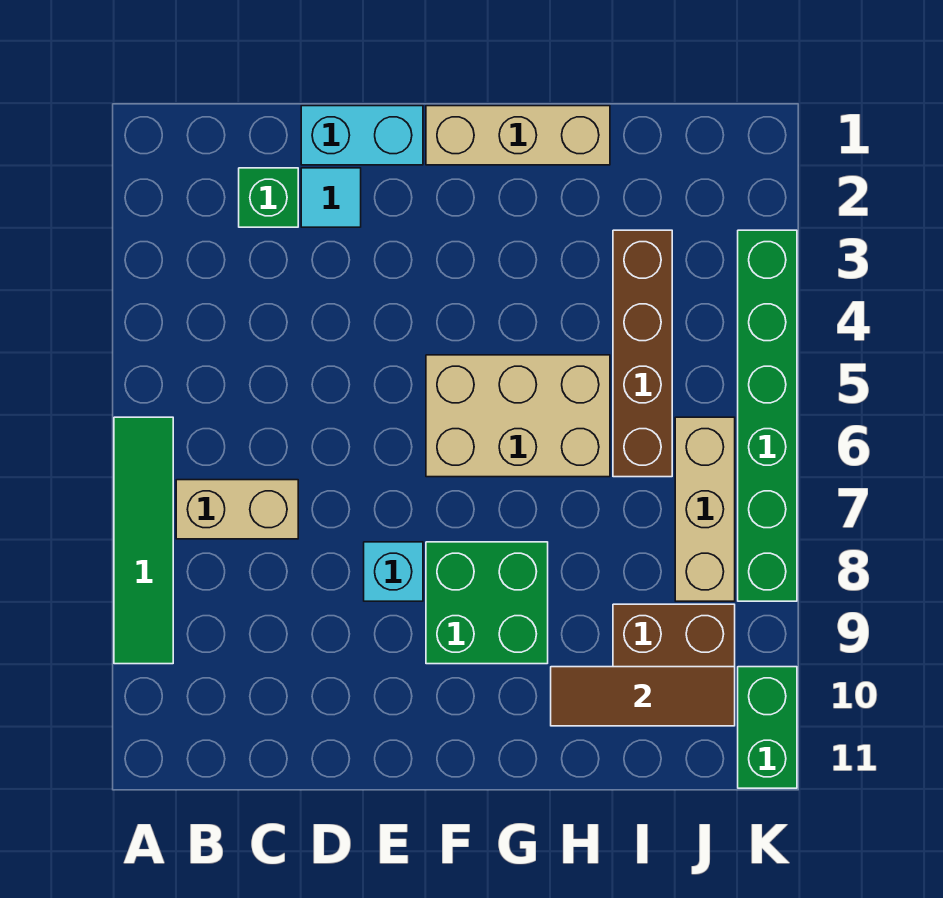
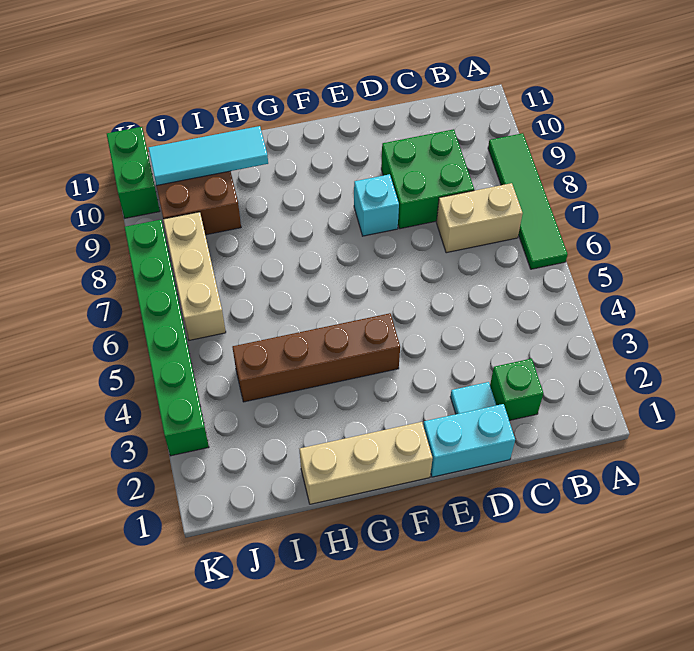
tan brick F5:H6 level 1 -> none
green brick F8:G9 level 1 -> green brick C8:D9 level 1
brown tile H10:J10 level 2 -> cyan tile H10:J10 level 2
brown brick I3:I6 level 1 -> brown brick F4:I4 level 1

